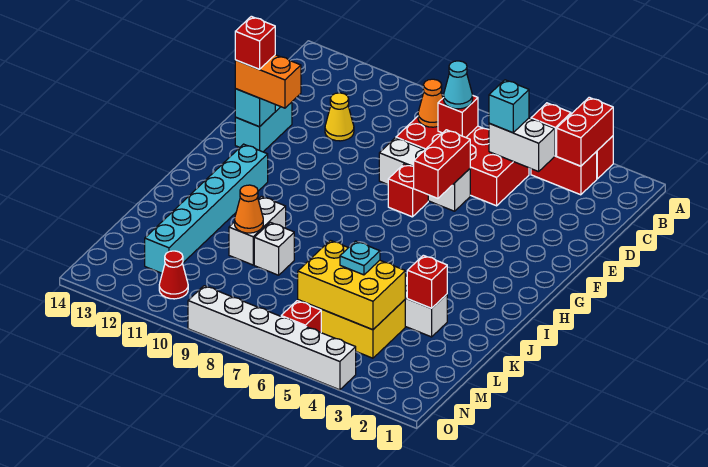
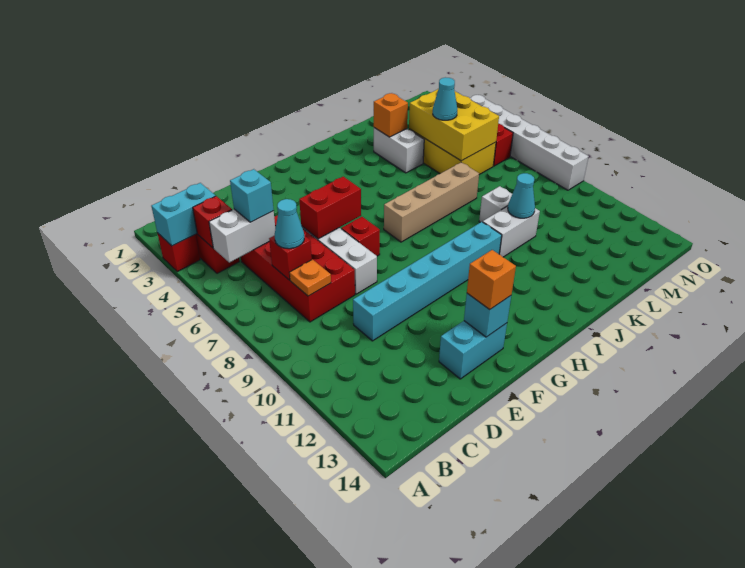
red brick A3:B3 level 2 -> cyan brick A3:B3 level 2
white brick C4:C5 level 2 -> white brick B5:C5 level 2
orange cone C8 level 2 -> orange plate C8 level 2
yellow cone D11 level 1 -> none
orange brick F12:F13 level 3 -> orange brick F13 level 3
red brick F13 level 4 -> none
none -> tan brick H7:K7 level 1
cyan brick H12:M12 level 1 -> cyan brick D10:I10 level 1
red brick K3 level 2 -> orange brick K3 level 2
orange cone K10 level 2 -> cyan cone K10 level 2
cyan plate L5 level 3 -> cyan cone L5 level 3
red cone N11 level 1 -> none

